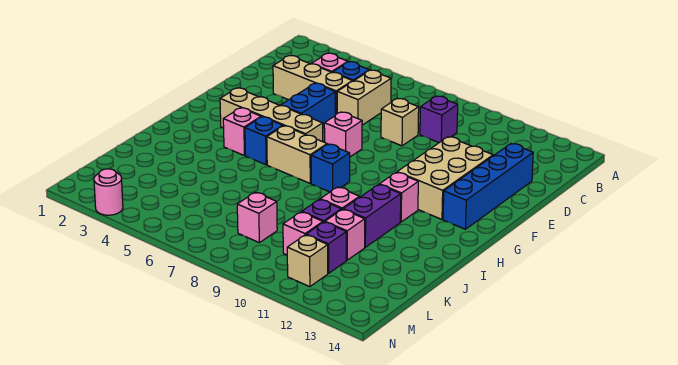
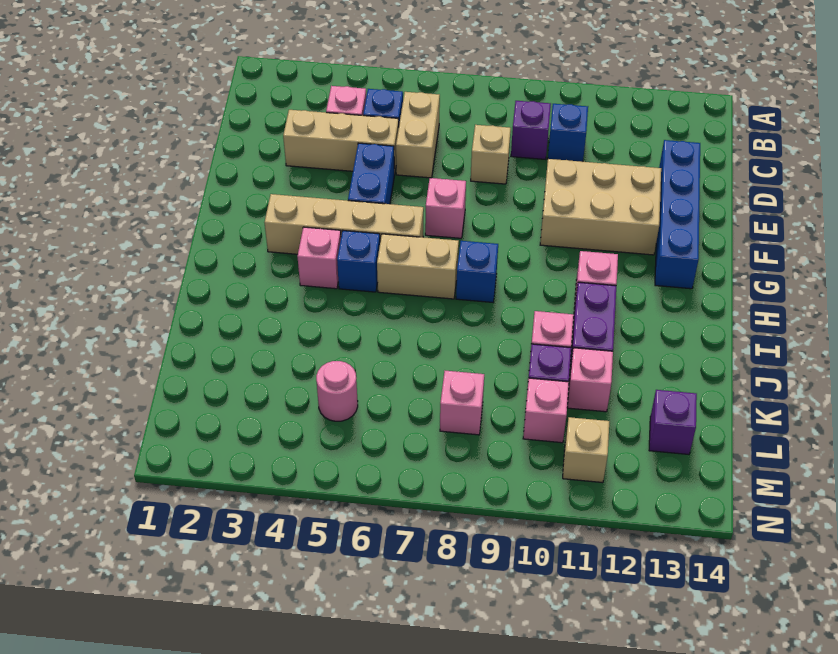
none -> blue brick C10 level 1
tan brick E11:G12 level 1 -> tan brick E10:F12 level 1
purple brick L11 level 1 -> purple brick L13 level 1
pink round brick N3 level 1 -> pink round brick L5 level 1

